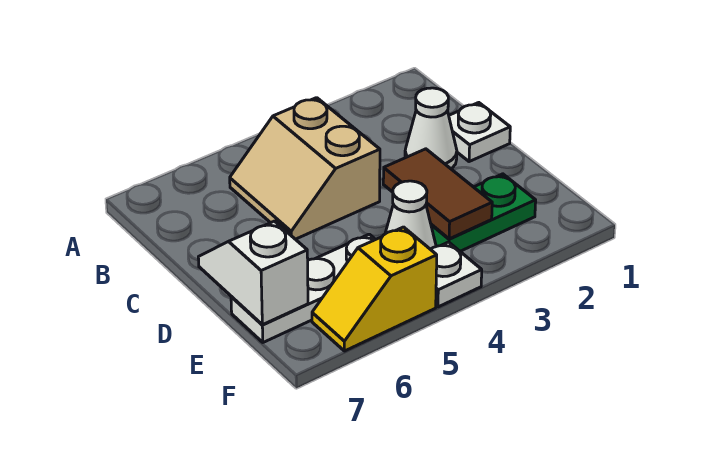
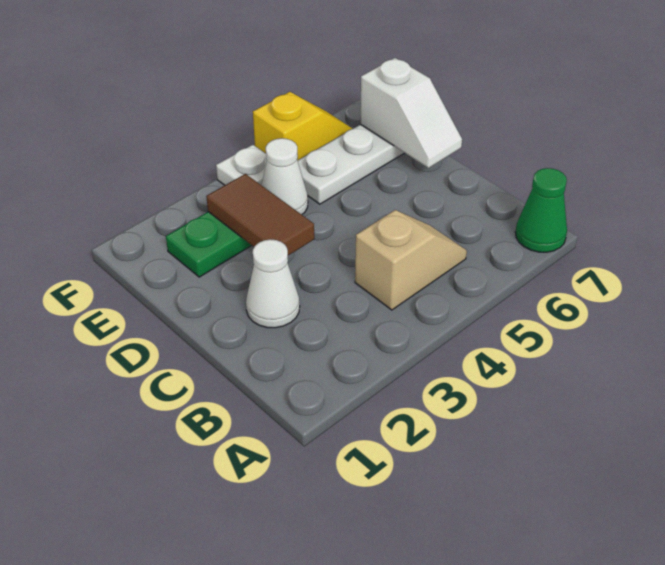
none -> green cone A7 level 1
tan slope B4:C5 level 1 top 4 -> tan slope B4:B5 level 1 top 4
white plate C1 level 1 -> none

